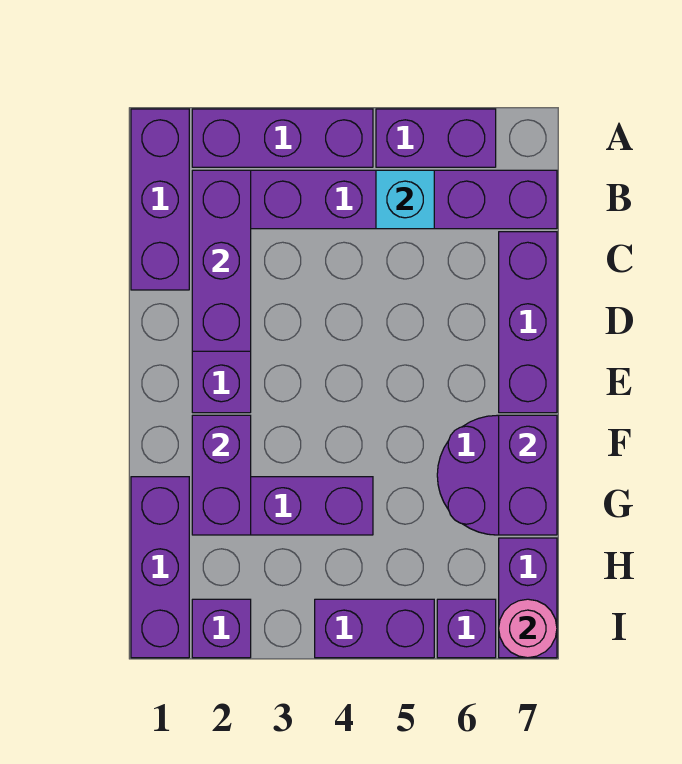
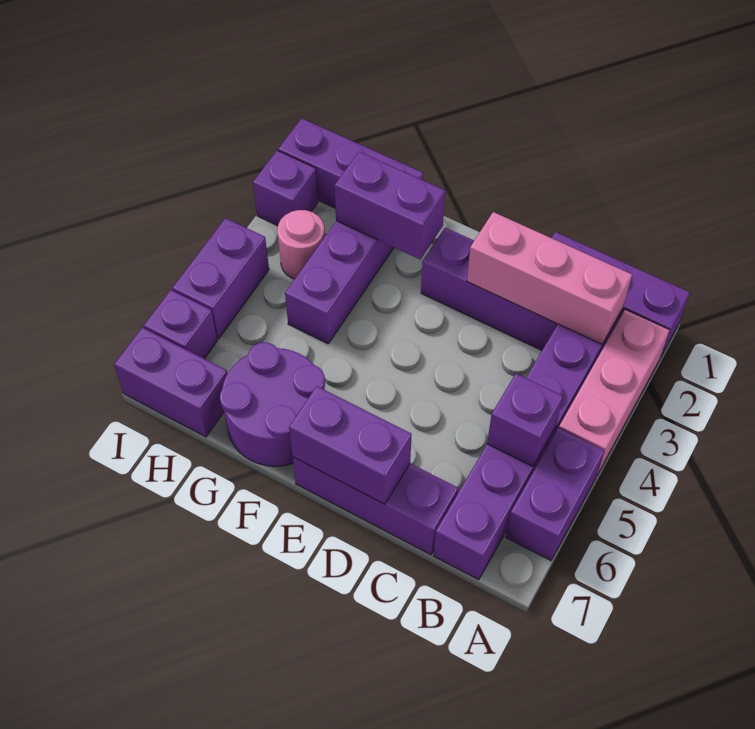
purple brick A2:A4 level 1 -> pink brick A2:A4 level 1
purple brick B2:D2 level 2 -> pink brick B2:D2 level 2
cyan brick B5 level 2 -> purple brick B5 level 2
purple brick F7:G7 level 2 -> purple brick D7:E7 level 2
pink round brick I7 level 2 -> pink round brick H3 level 1

